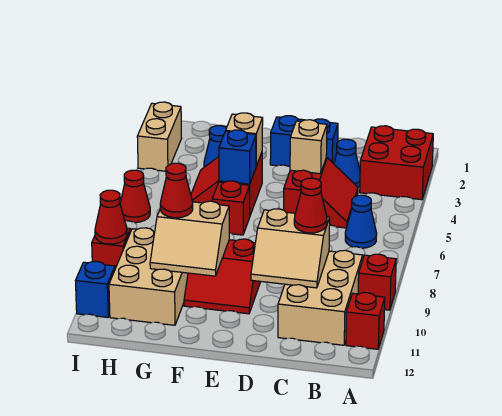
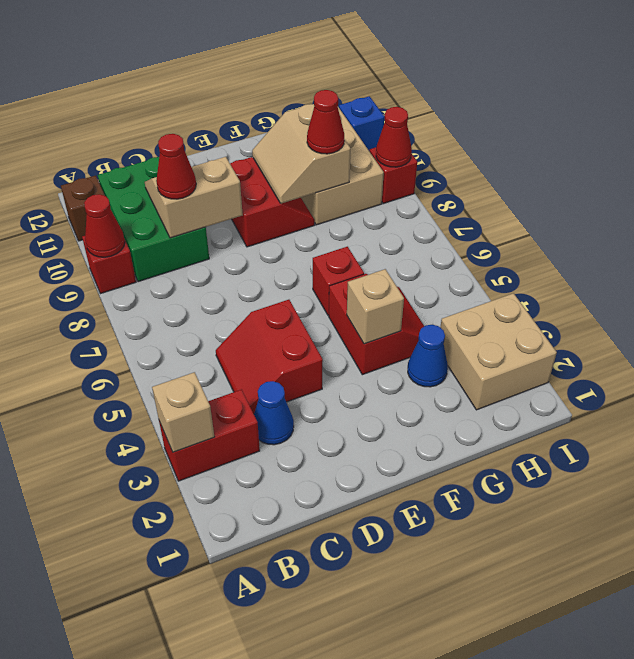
red brick A2:B3 level 1 -> red brick A3:B3 level 1
red brick A11 level 1 -> brown brick A11 level 1
blue cone B6 level 1 -> none
tan brick B9:C11 level 1 -> green brick B9:C11 level 1
blue brick D2:E2 level 1 -> none
tan brick D4 level 2 -> tan brick A3 level 2
red slope E9:F10 level 1 top 9 -> red slope E9:F10 level 1 top E
blue brick F5 level 2 -> none
tan slope F9:G10 level 2 top 9 -> tan slope F9:G10 level 2 top G
tan brick I2:I3 level 1 -> tan brick H2:I3 level 1
red cone I6 level 1 -> red cone A9 level 2

